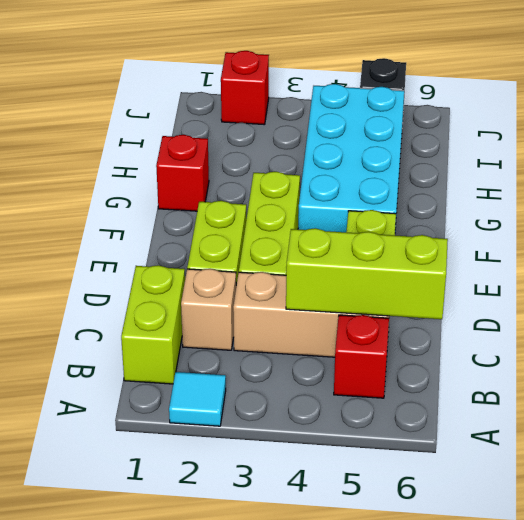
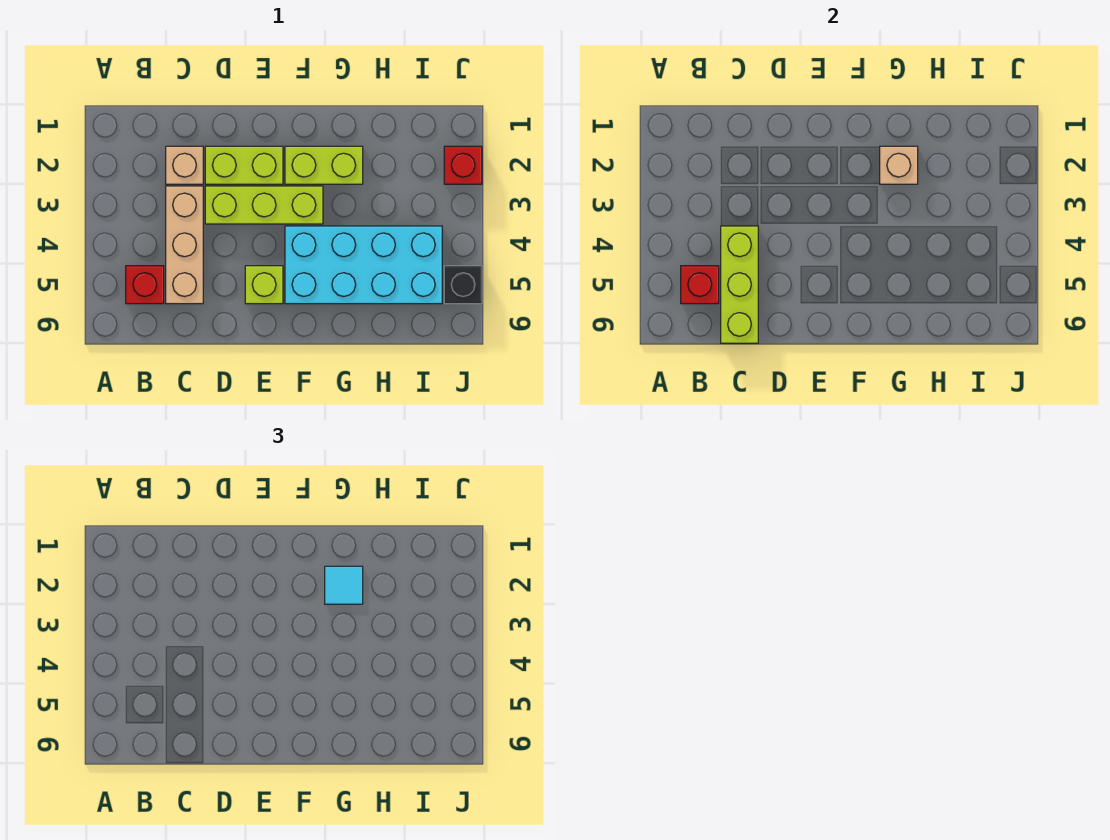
cyan tile A2 level 1 -> cyan tile G2 level 3
lime brick B1:C1 level 1 -> lime brick F2:G2 level 1
red brick G1 level 1 -> red brick B5 level 2
none -> tan brick G2 level 2

